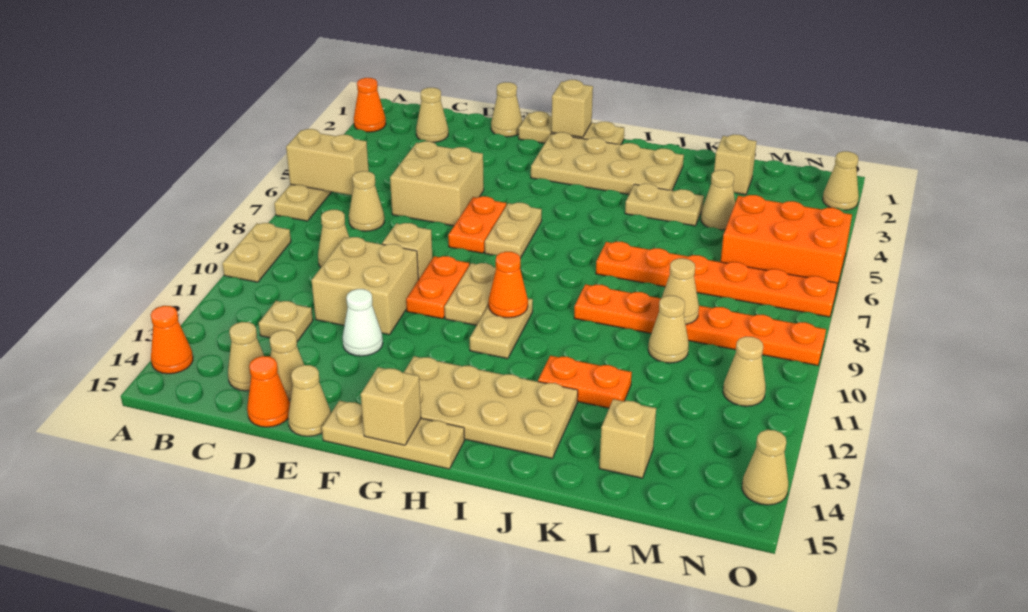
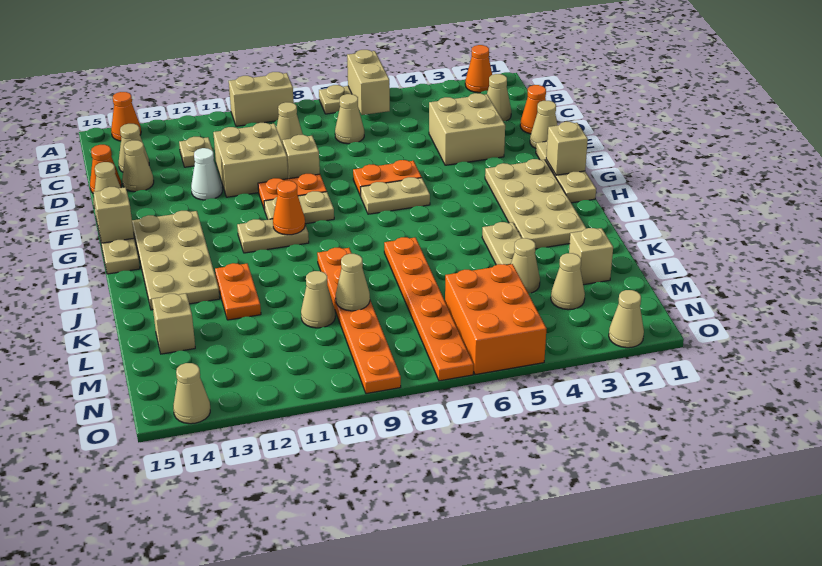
tan plate A9:A10 level 1 -> tan brick A9:A10 level 1
none -> orange cone D1 level 1
tan brick D5:E6 level 1 -> tan brick D3:E4 level 1
tan cone N11 level 1 -> tan cone M3 level 1

